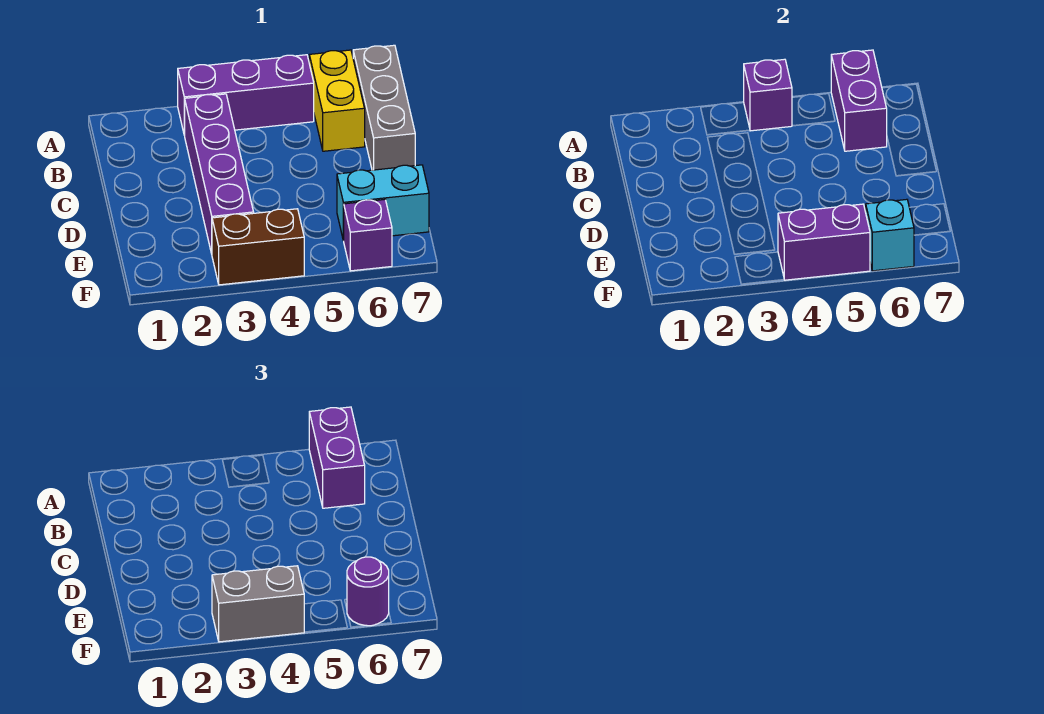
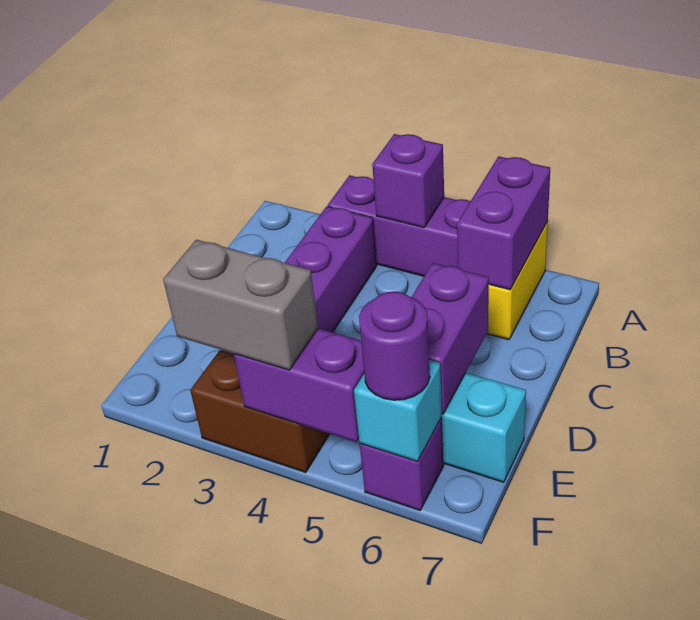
purple brick A6:B6 level 3 -> purple brick D6:E6 level 2
grey brick A7:C7 level 1 -> none

